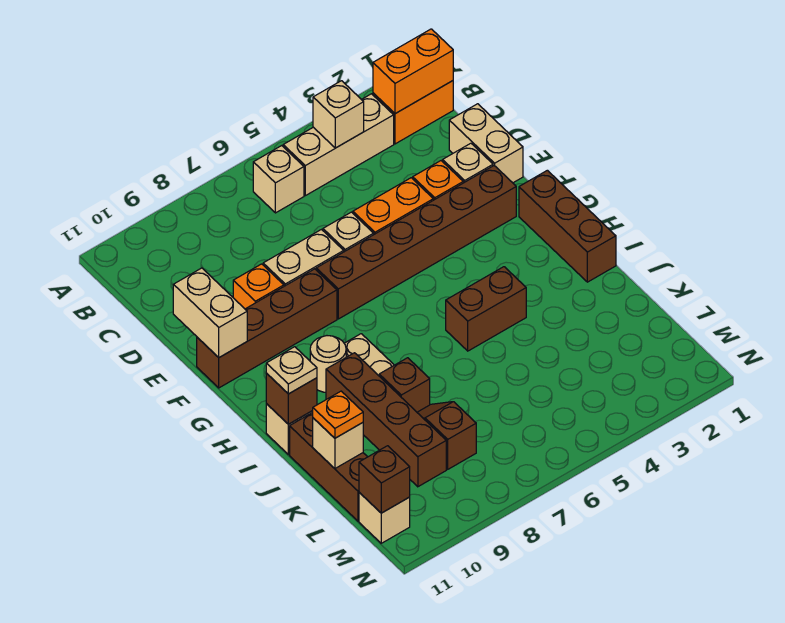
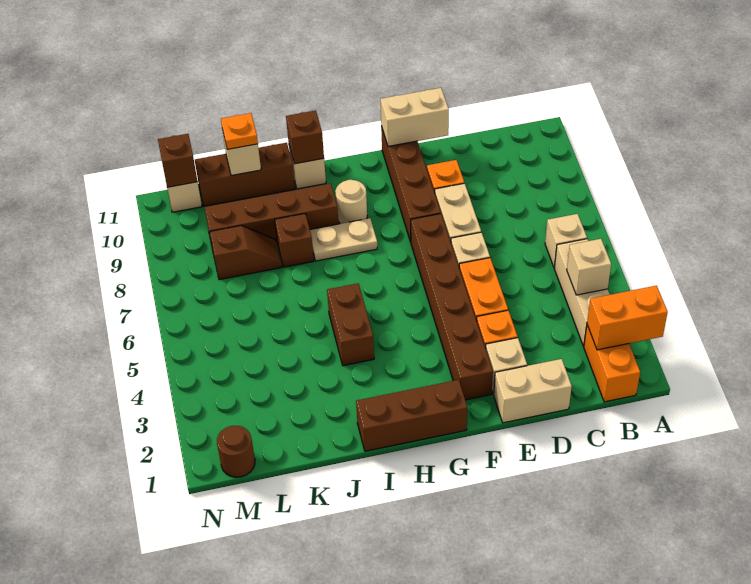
orange brick B1:B2 level 2 -> orange brick A2:B2 level 2
tan plate I11 level 3 -> none
none -> brown round brick M1 level 1

